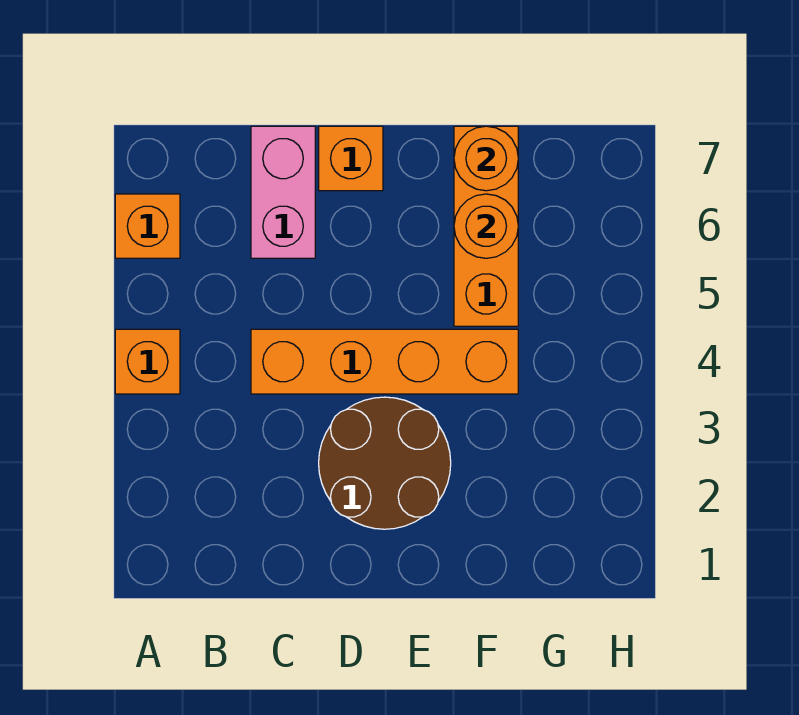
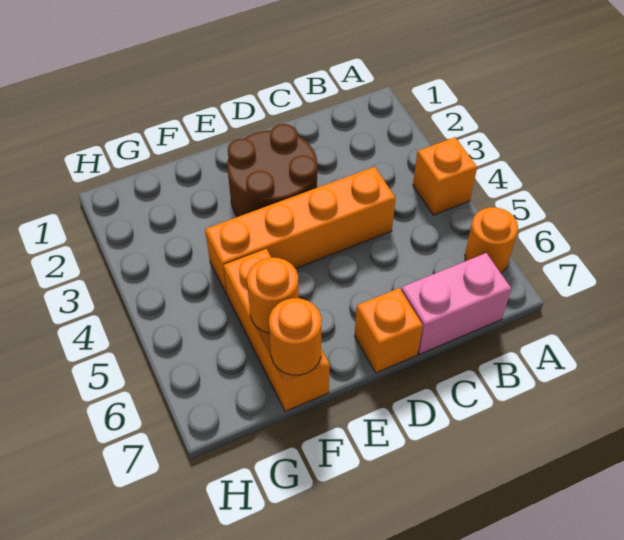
orange brick A6 level 1 -> orange round brick A6 level 1
pink brick C6:C7 level 1 -> pink brick B7:C7 level 1

